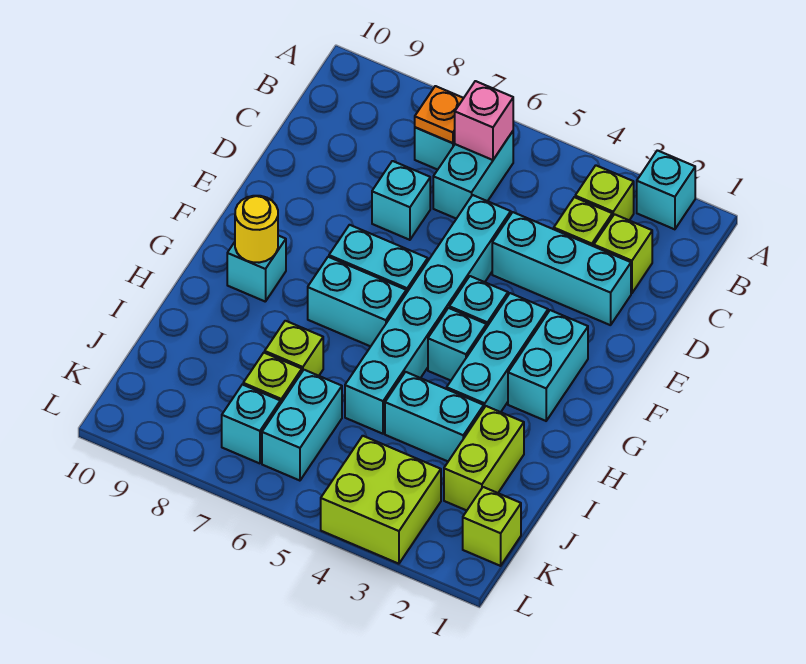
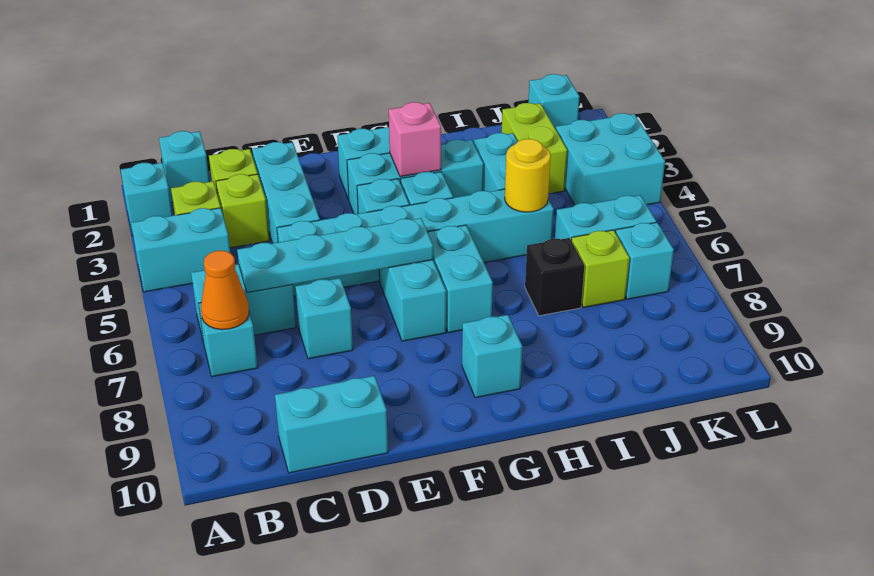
none -> cyan brick A4:B4 level 1
none -> cyan brick B1 level 1
pink brick B6 level 2 -> pink brick G3 level 2
orange plate B7 level 2 -> orange cone B7 level 2
none -> cyan plate C6:F6 level 2
none -> cyan brick C10:D10 level 1
yellow round brick G9 level 2 -> yellow round brick I5 level 2
lime brick I2:J2 level 1 -> lime brick J2:J3 level 1
lime brick I7 level 1 -> black brick I7 level 1
lime brick K1 level 1 -> cyan brick K1 level 1
lime brick K3:L4 level 1 -> cyan brick K3:L4 level 1

